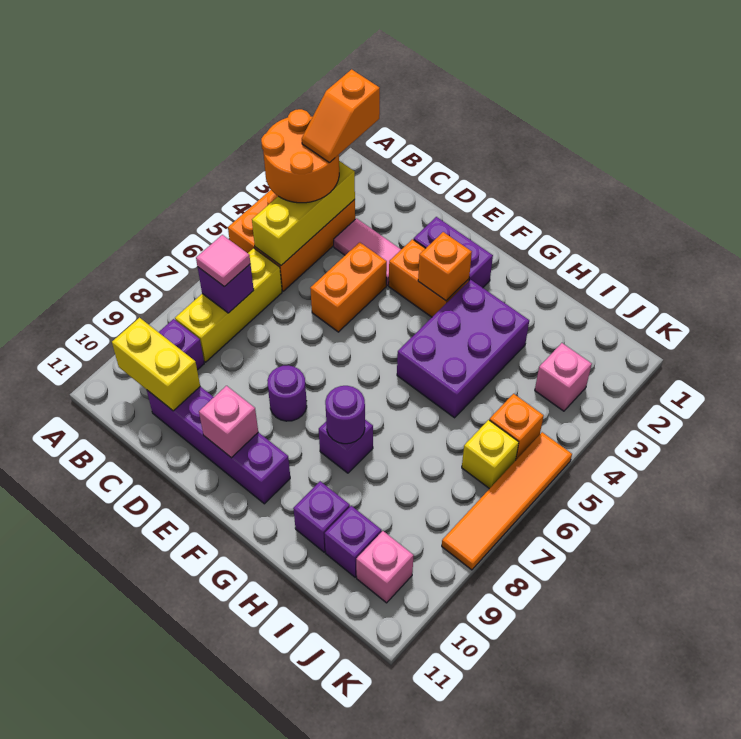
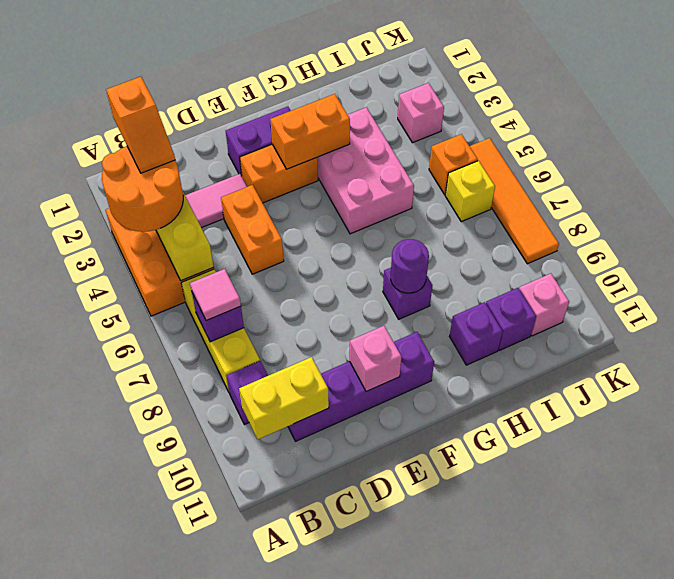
purple round brick E8 level 1 -> none
orange brick F3 level 2 -> orange brick F3:G3 level 2
purple brick G3:H5 level 1 -> pink brick G3:H5 level 1

